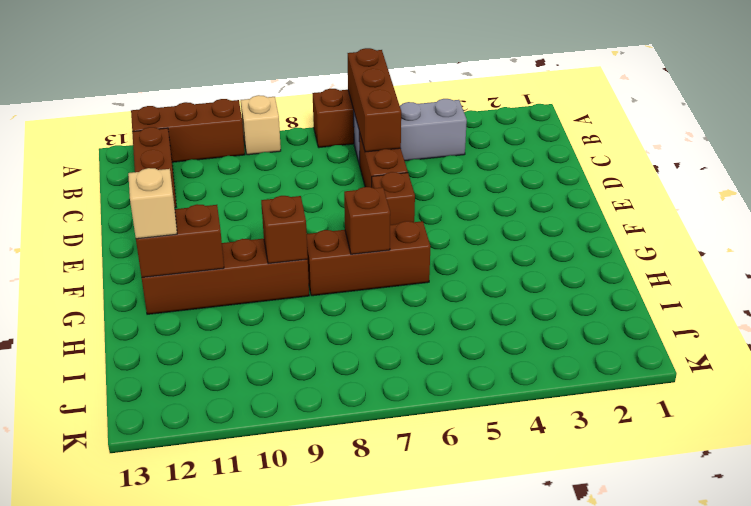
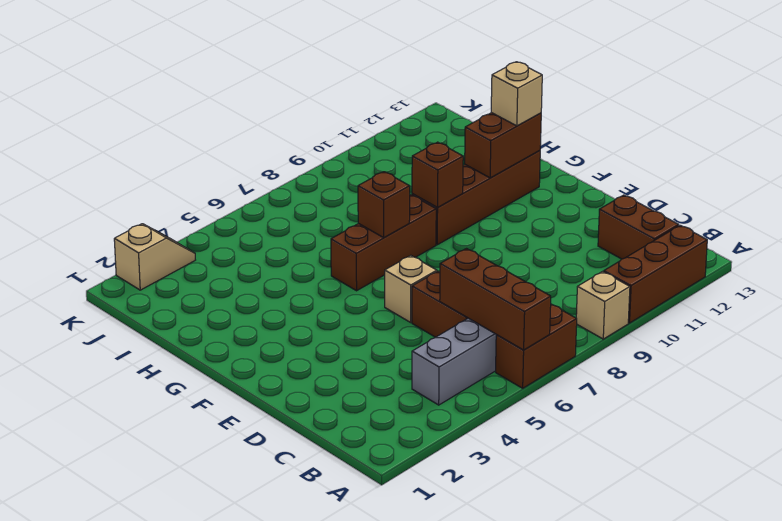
brown brick E6 level 1 -> tan brick E6 level 1
none -> tan slope K2:K3 level 1 top 2

